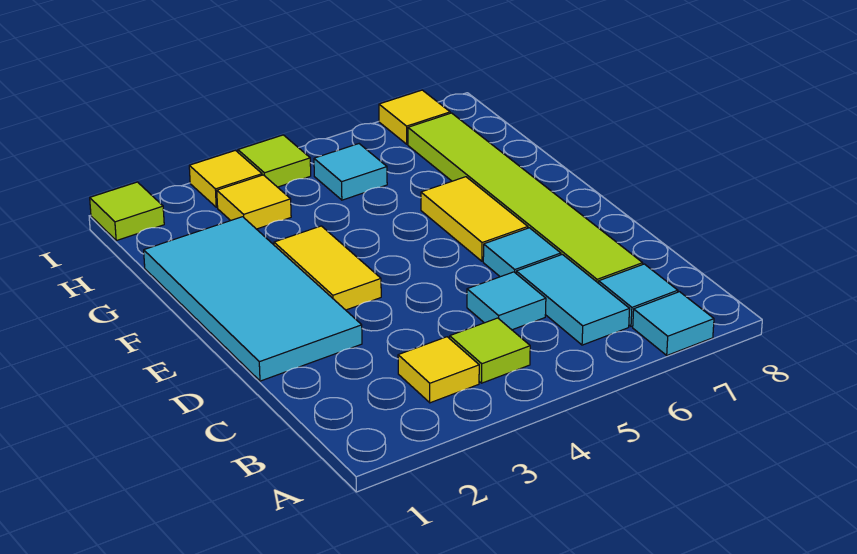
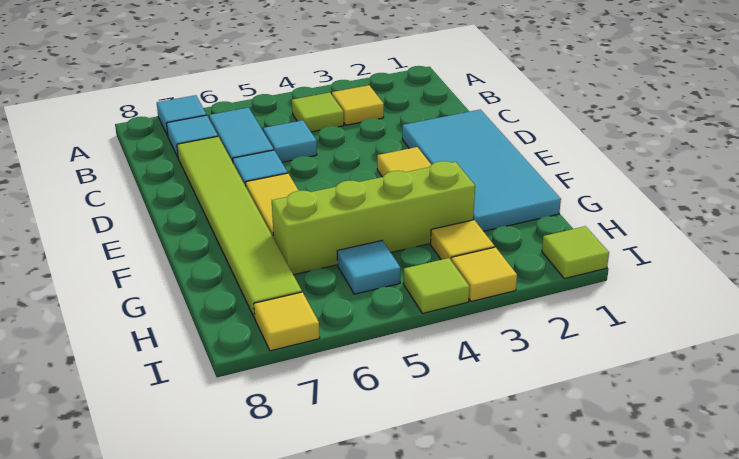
none -> lime brick G3:G6 level 1

